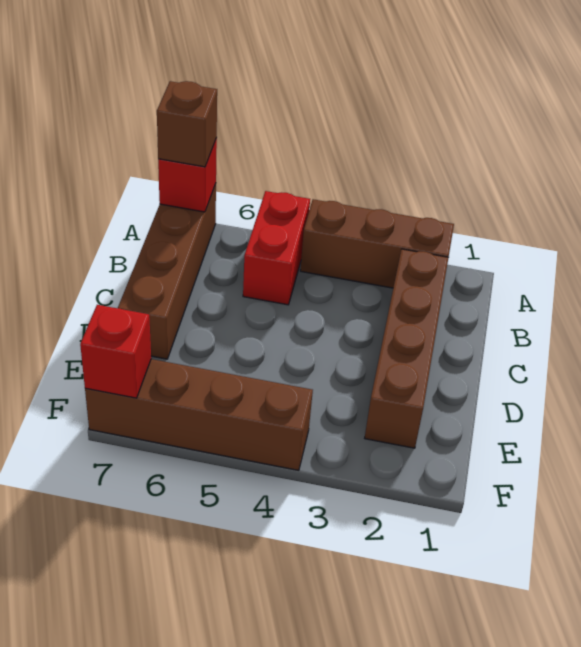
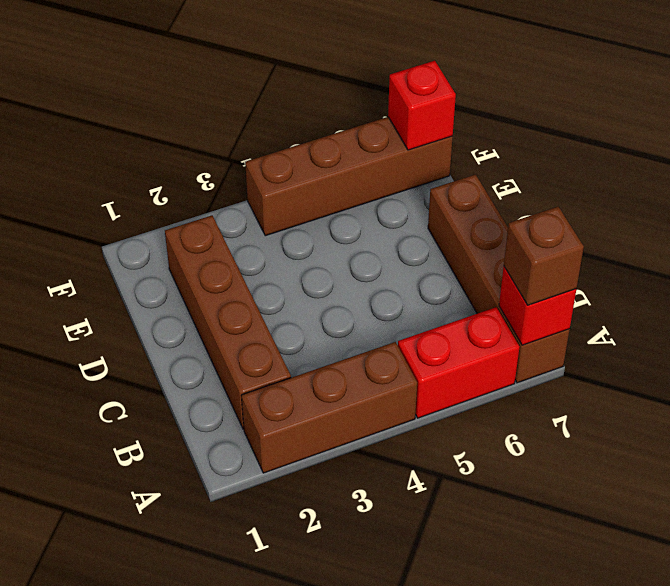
red brick A5:B5 level 1 -> red brick A5:A6 level 1

